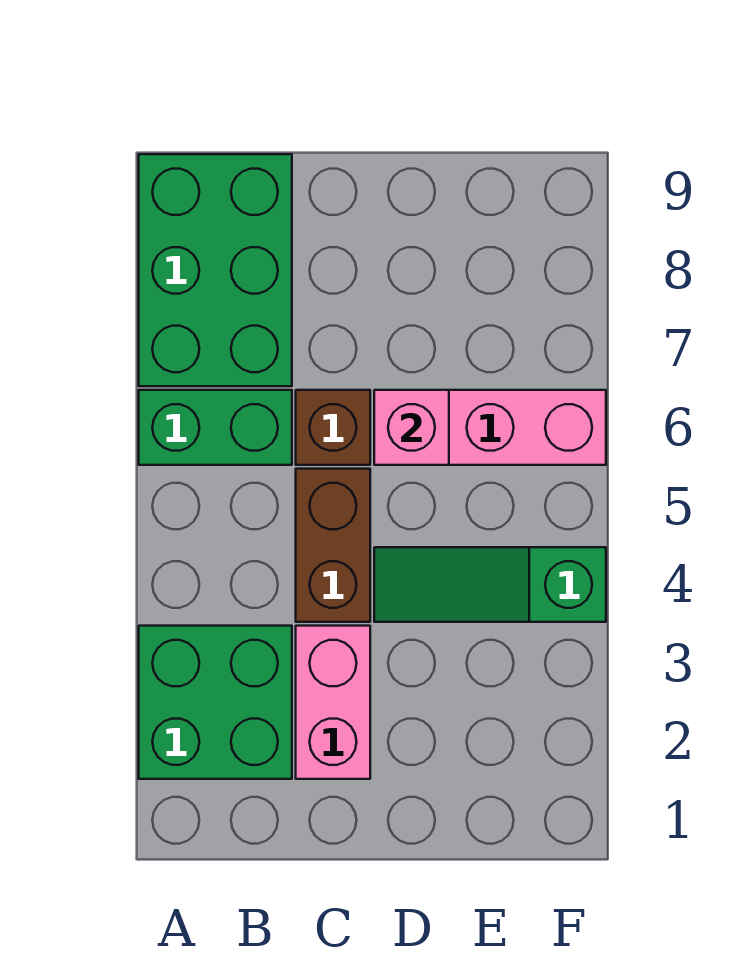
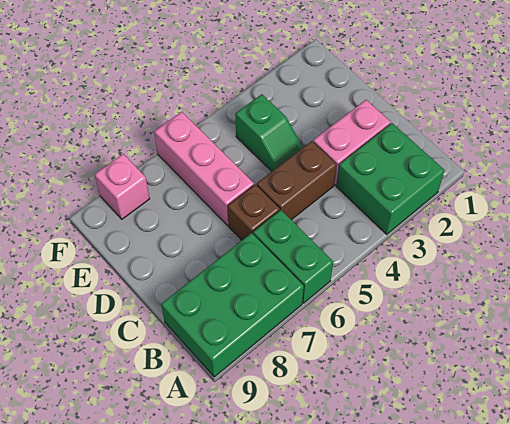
green slope D4:F4 level 1 top F -> green slope D4:E4 level 1 top E
pink brick D6 level 2 -> pink brick F8 level 1

